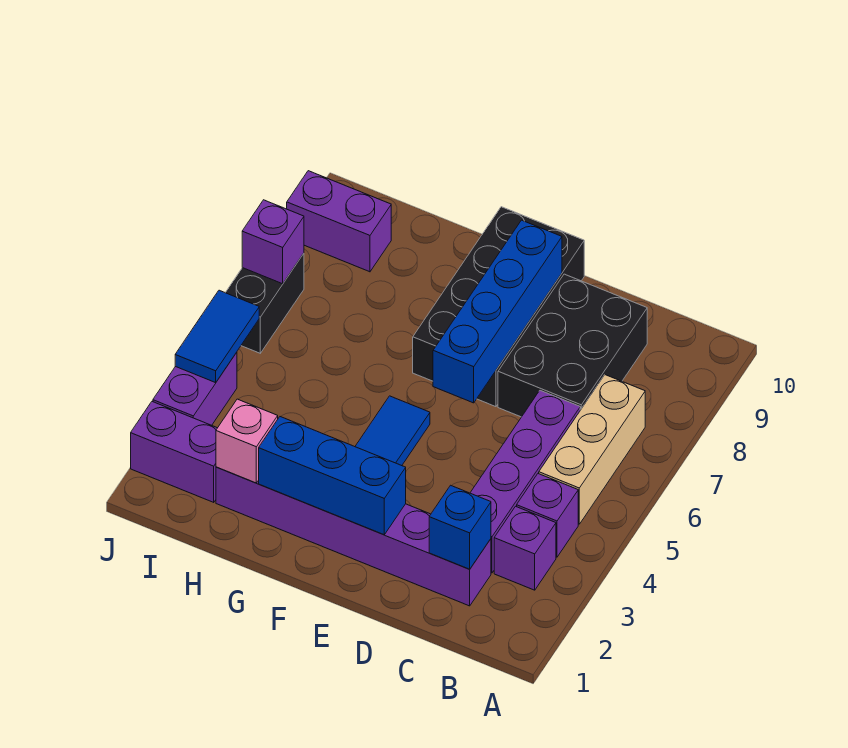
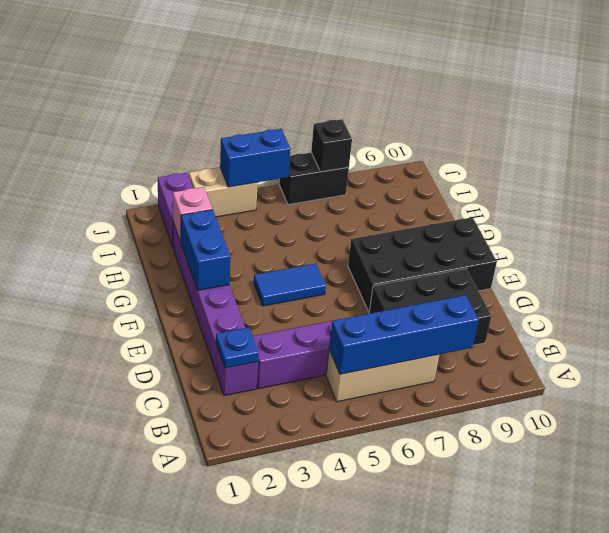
purple brick B3 level 1 -> none
purple brick B4 level 1 -> none
blue brick C2 level 2 -> blue plate C2 level 2
blue brick E2:G2 level 2 -> blue brick F2:G2 level 2
blue brick E6:E9 level 2 -> blue brick B5:B8 level 2
purple brick I9:J9 level 1 -> none
purple brick J3:J4 level 1 -> tan brick J3:J4 level 1
blue tile J4:J5 level 2 -> blue brick J4:J5 level 2
purple brick J7 level 2 -> black brick J7 level 2

